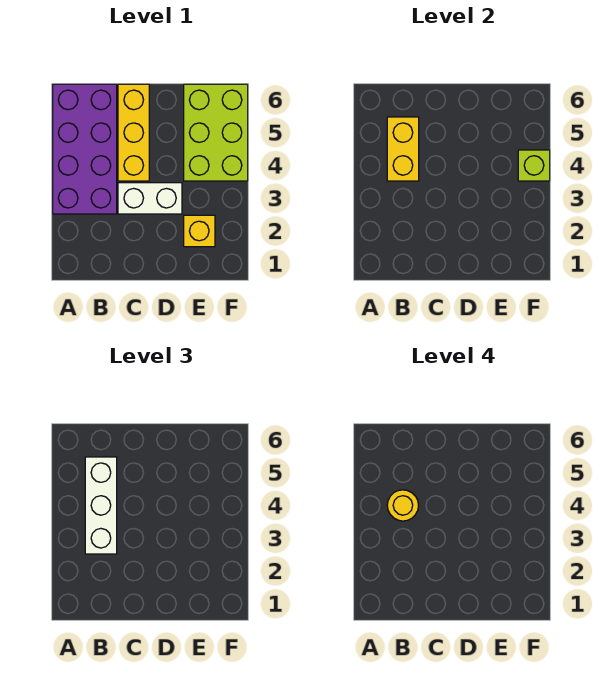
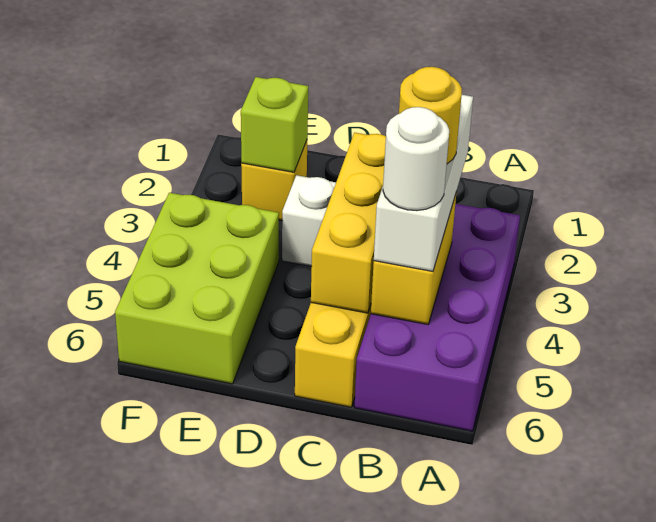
none -> white round brick B5 level 4
none -> yellow brick C3:C5 level 2
lime brick F4 level 2 -> lime brick E2 level 2

